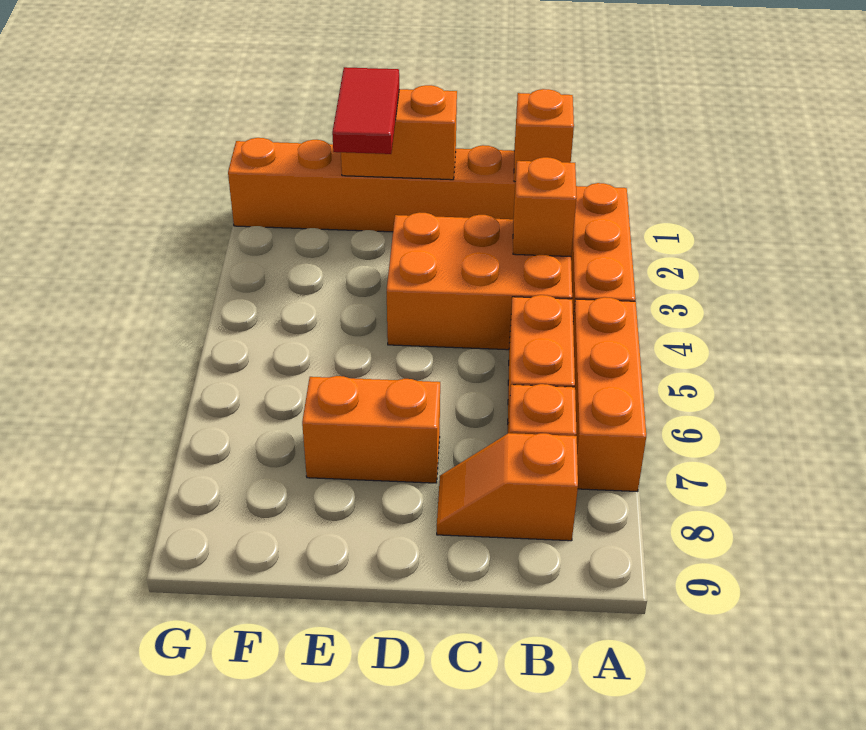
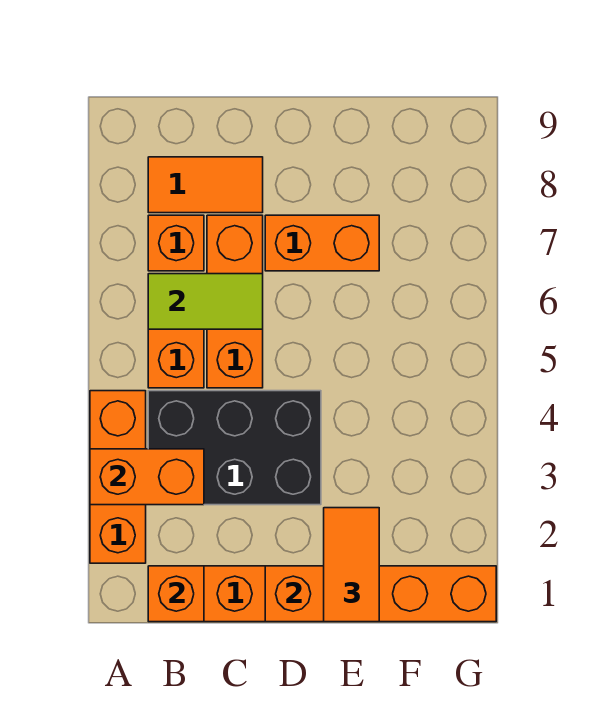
orange brick A5:A7 level 1 -> orange brick C5:C7 level 1
orange brick B3:D4 level 1 -> black brick B3:D4 level 1
orange brick B3 level 2 -> orange brick A3:B3 level 2
none -> lime tile B6:C6 level 2
orange slope B8:C8 level 1 top B -> orange tile B8:C8 level 1
red tile E1:E2 level 3 -> orange tile E1:E2 level 3

